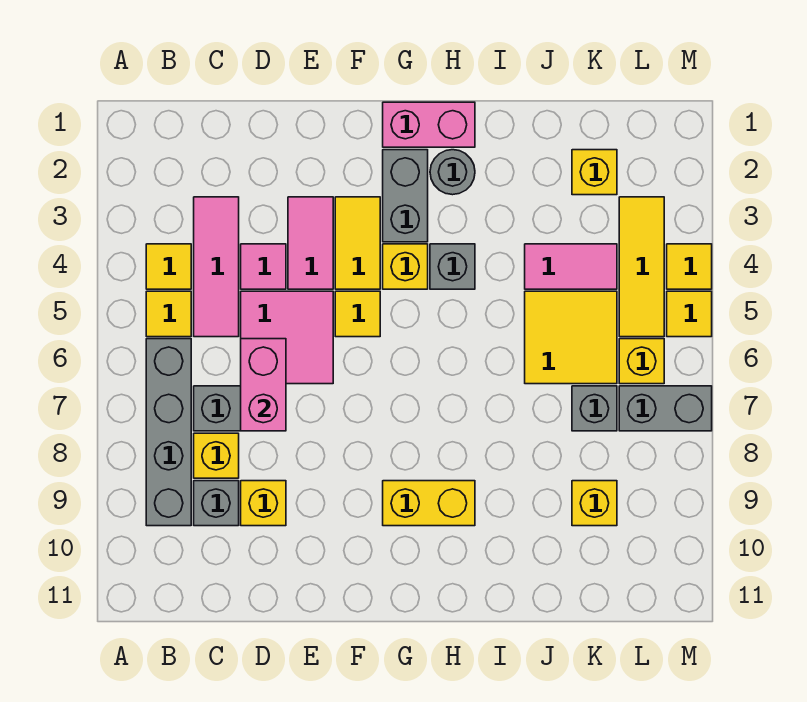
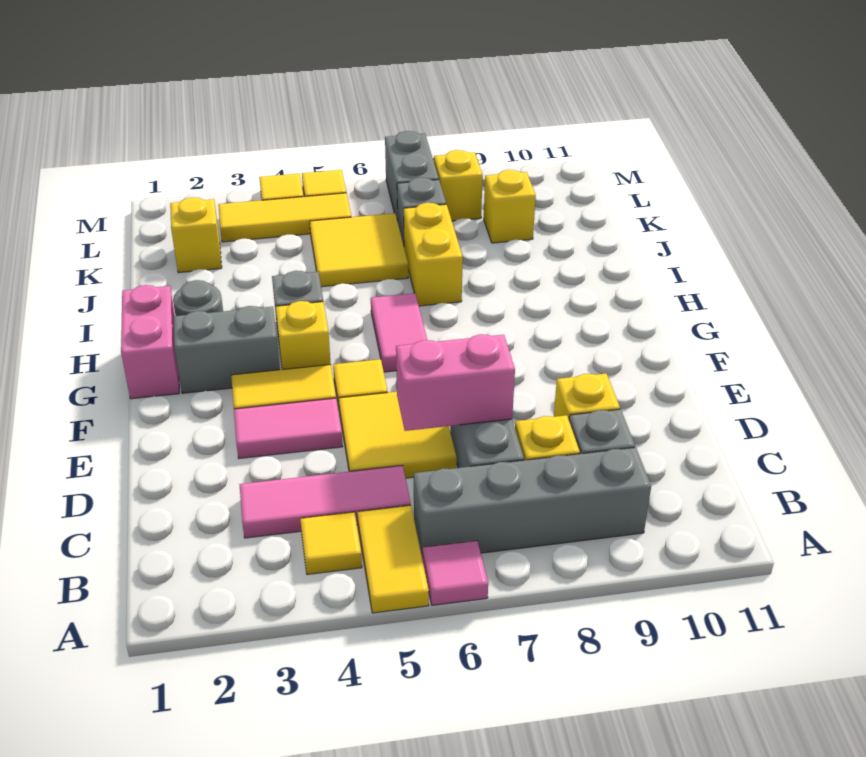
yellow tile B5 level 1 -> yellow tile A5:B5 level 1
pink tile D4 level 1 -> pink tile A6 level 1
pink tile D5:E6 level 1 -> yellow tile D5:E6 level 1
yellow brick G9:H9 level 1 -> yellow brick I7:J7 level 1
pink tile J4:K4 level 1 -> pink tile G6:H6 level 1
yellow brick L6 level 1 -> yellow brick L8 level 1

